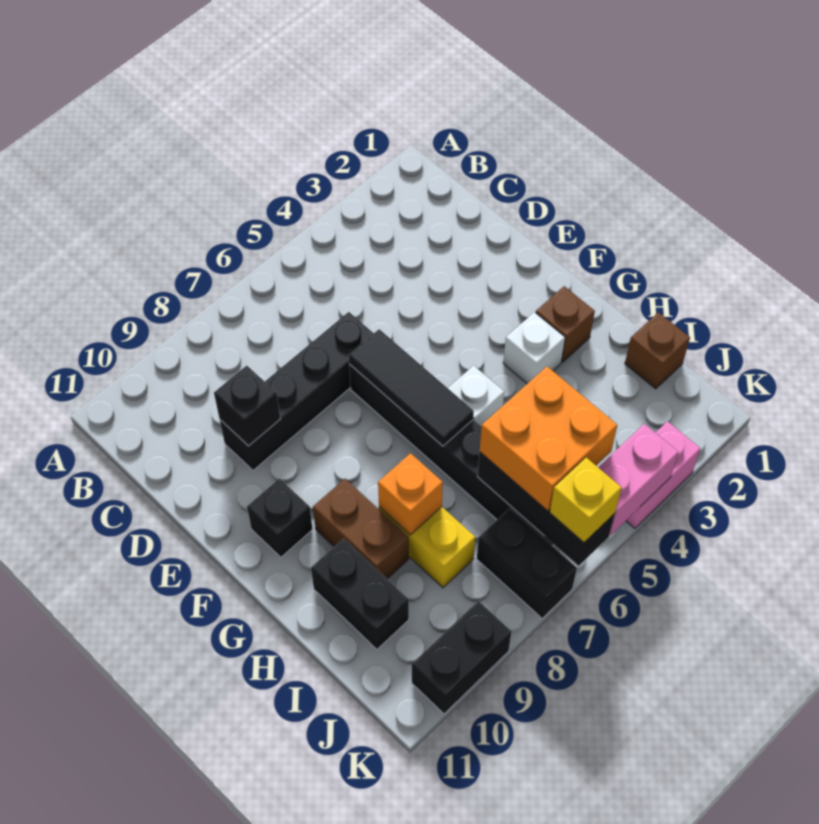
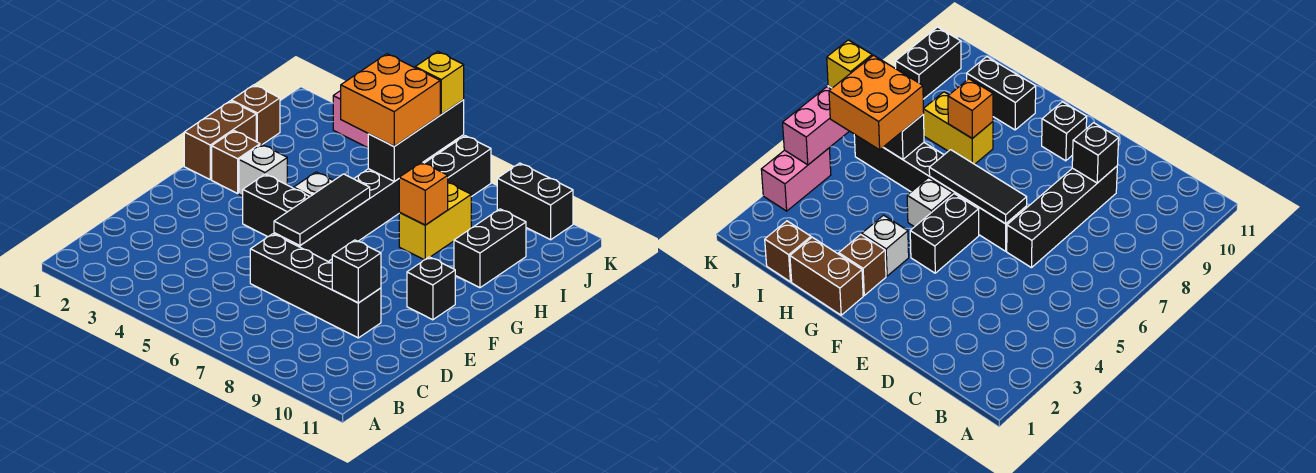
none -> black brick F4:F5 level 1
brown brick G9:H9 level 1 -> brown brick G1:H1 level 1

